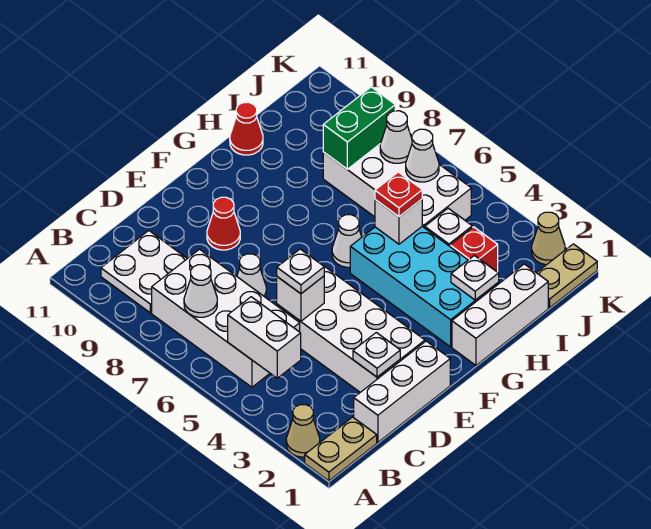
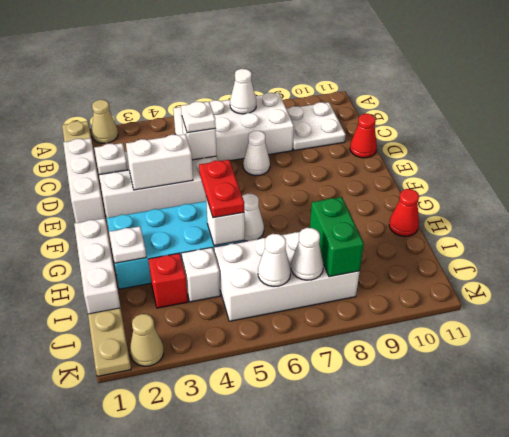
white brick B4:B5 level 2 -> white brick E3:E4 level 2
red cone E9 level 1 -> red cone D11 level 1
red plate H5 level 3 -> red plate G5:H5 level 3

